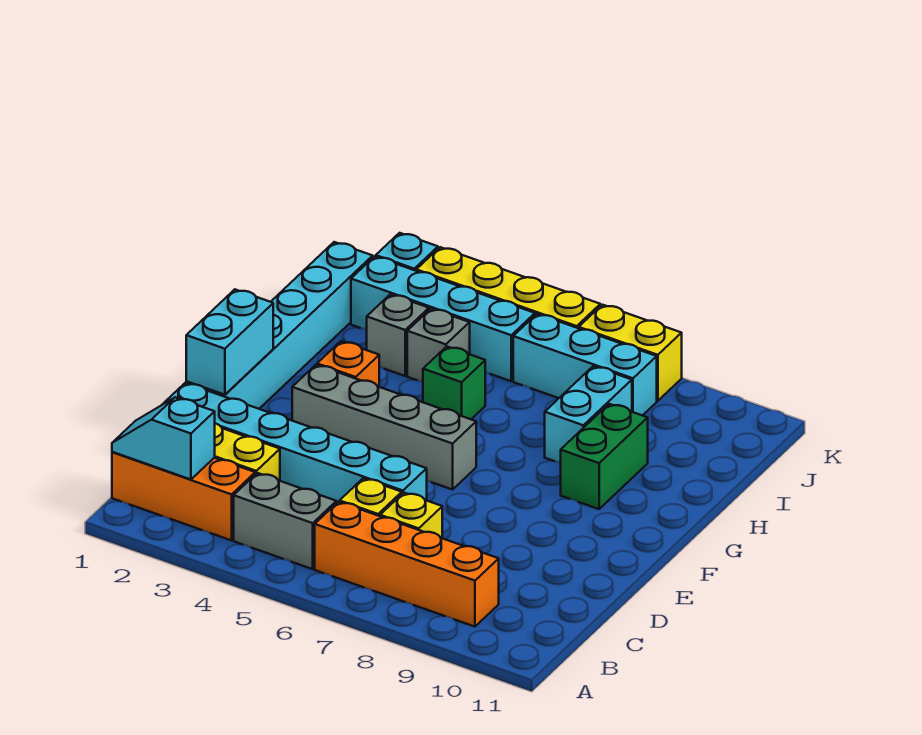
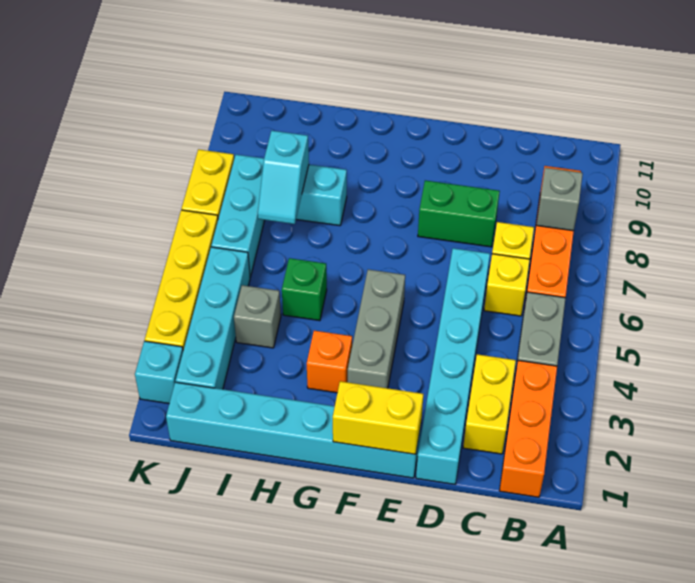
cyan slope B1:B2 level 2 top 2 -> cyan slope I7:I8 level 2 top 8
cyan brick E1:F1 level 2 -> yellow brick E1:F1 level 2
grey brick F3:F6 level 1 -> grey brick F3:F5 level 1
green brick G9:H9 level 1 -> green brick D8:E8 level 1
grey brick I3 level 1 -> grey brick B8 level 2

